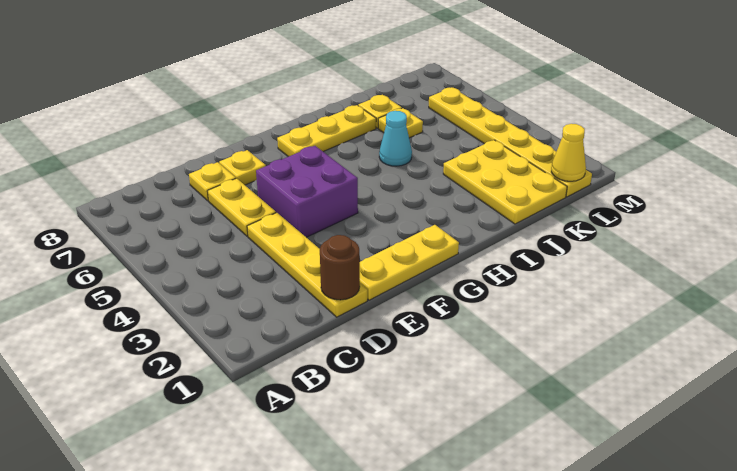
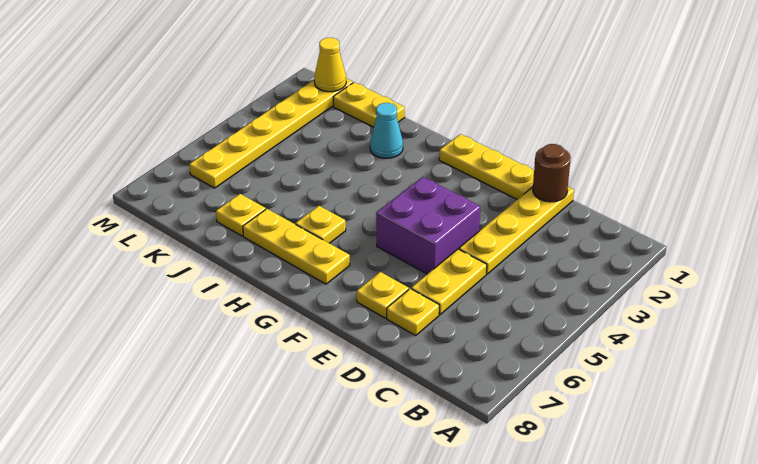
cyan cone I5 level 1 -> cyan cone I2 level 1
yellow plate J1:K3 level 1 -> yellow plate J1:K1 level 1
yellow plate J6 level 1 -> yellow plate H6 level 1

